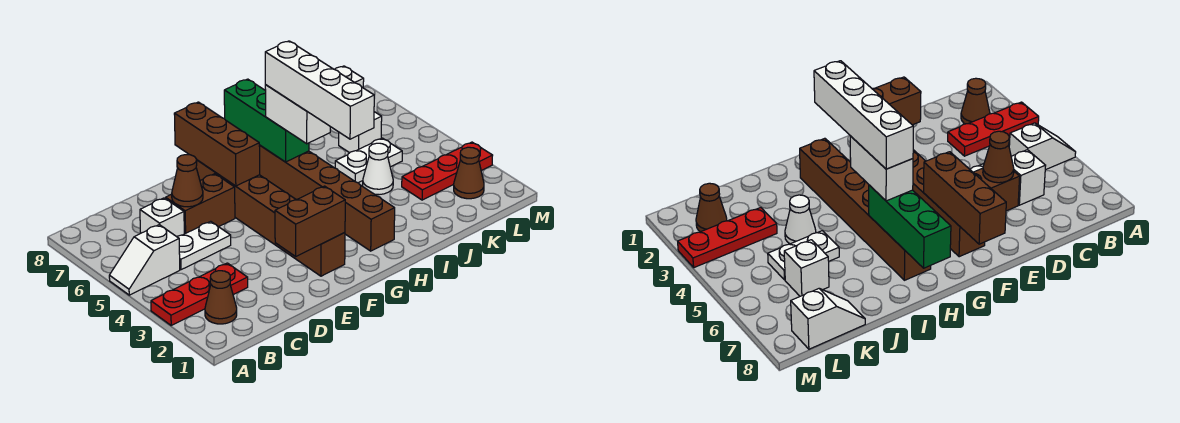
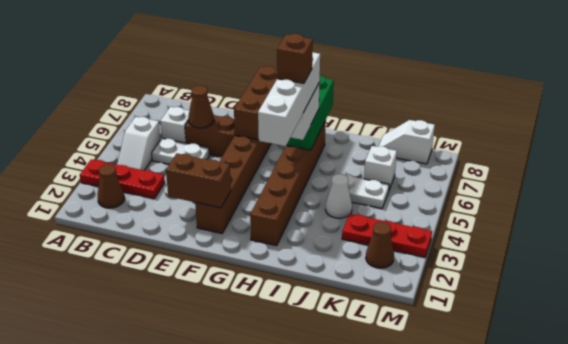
white slope A5:B5 level 1 top B -> white slope B4:B5 level 1 top 5
none -> brown brick H5 level 5

